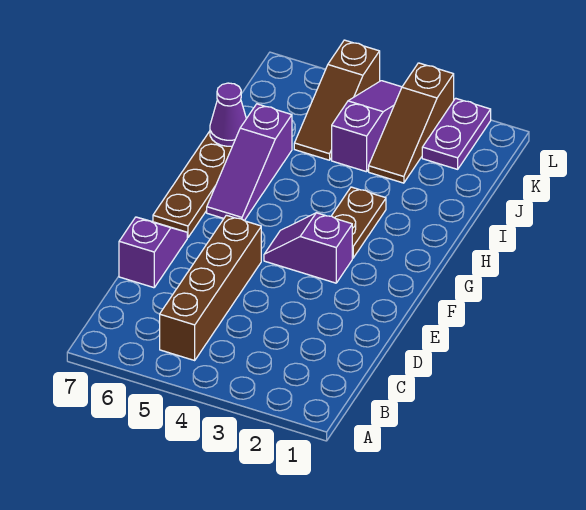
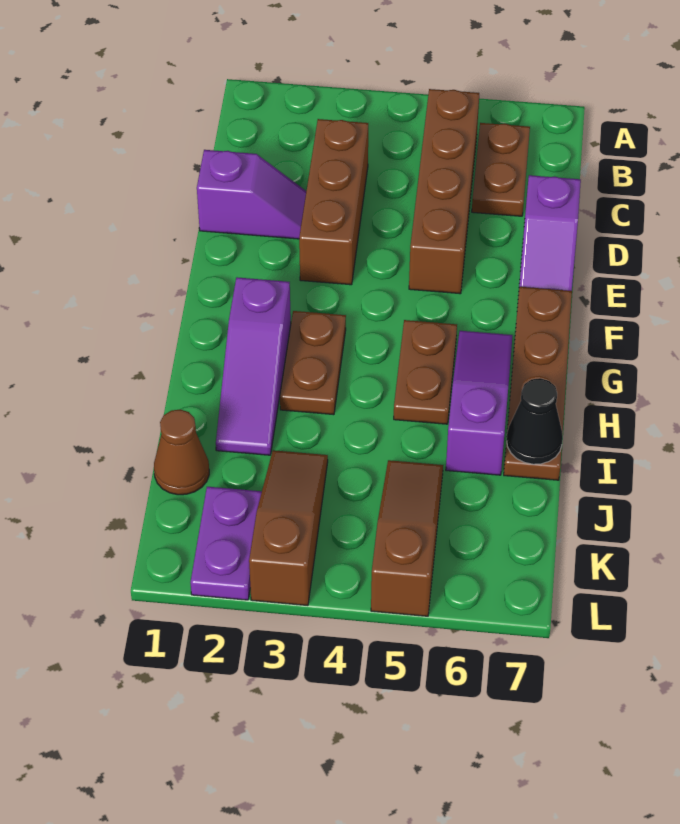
none -> brown plate B6:C6 level 1
none -> brown brick C3:E3 level 1
purple slope F3:F4 level 1 top 3 -> purple slope D1:D2 level 1 top 1
none -> brown plate G5:H5 level 1
purple cone I7 level 2 -> black cone I7 level 2
none -> brown cone J1 level 1
purple slope J4:L4 level 1 top J -> purple slope G2:I2 level 1 top G

